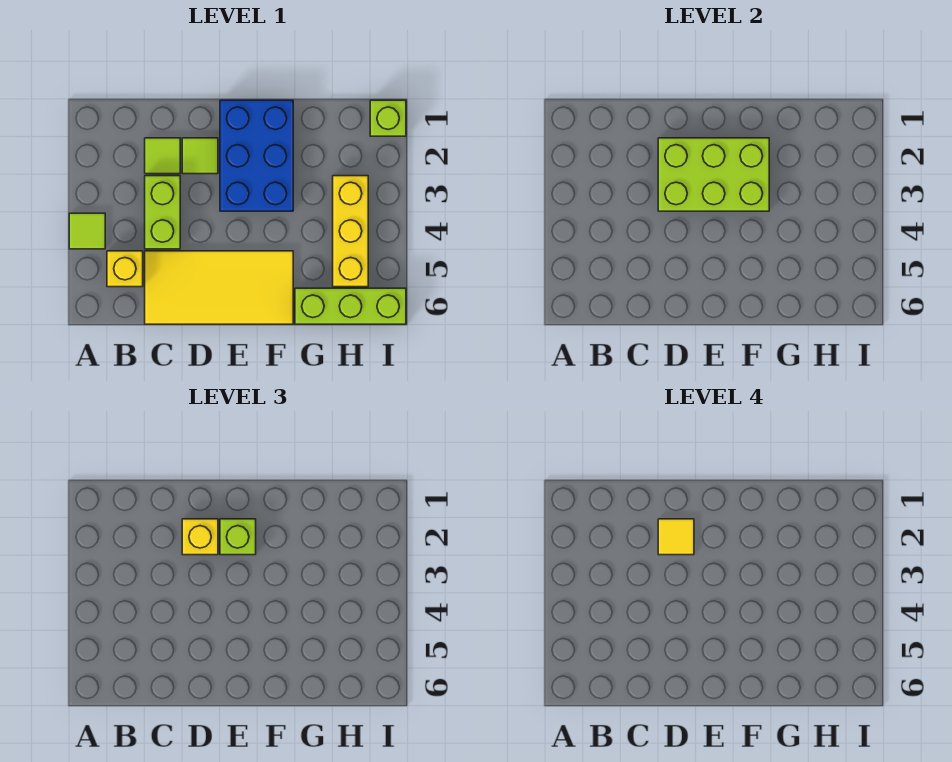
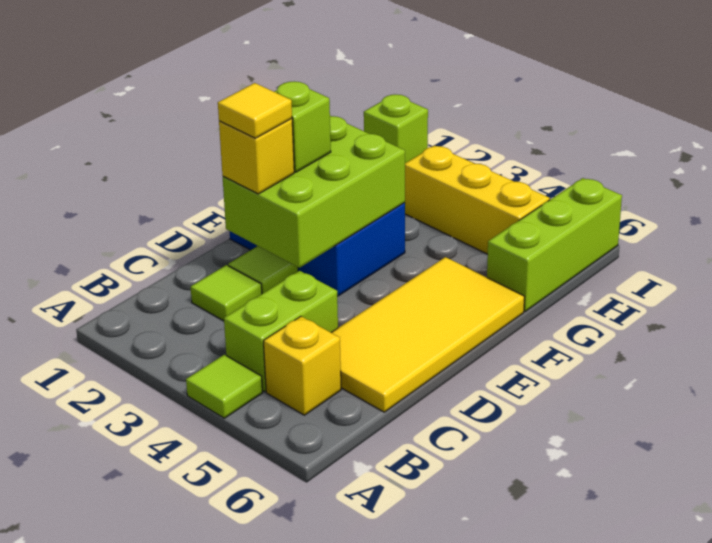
lime brick C3:C4 level 1 -> lime brick B4:C4 level 1

